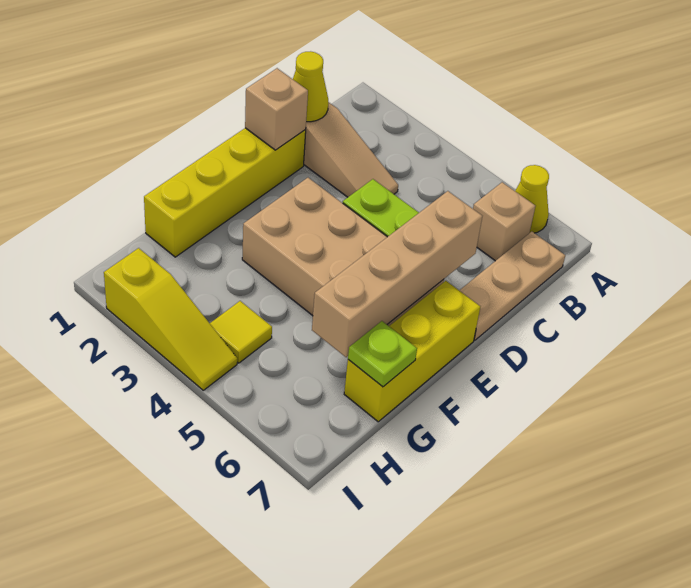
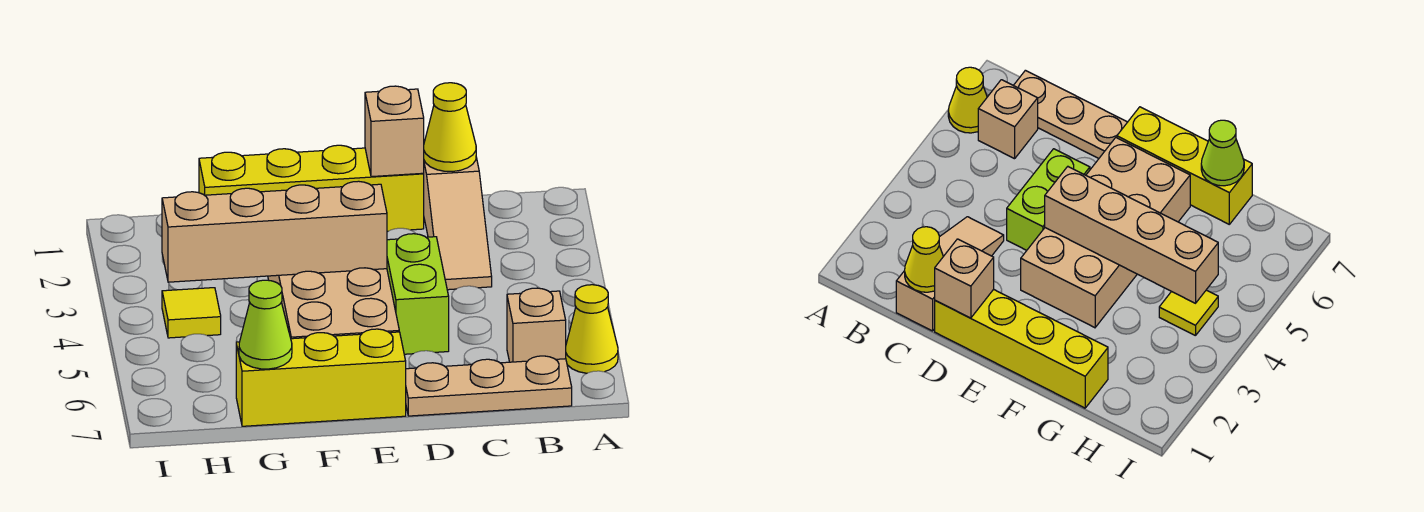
tan brick D6:G6 level 2 -> tan brick E4:H4 level 2
lime plate G7 level 2 -> lime cone G7 level 2
yellow slope I2:I4 level 1 top 2 -> none

